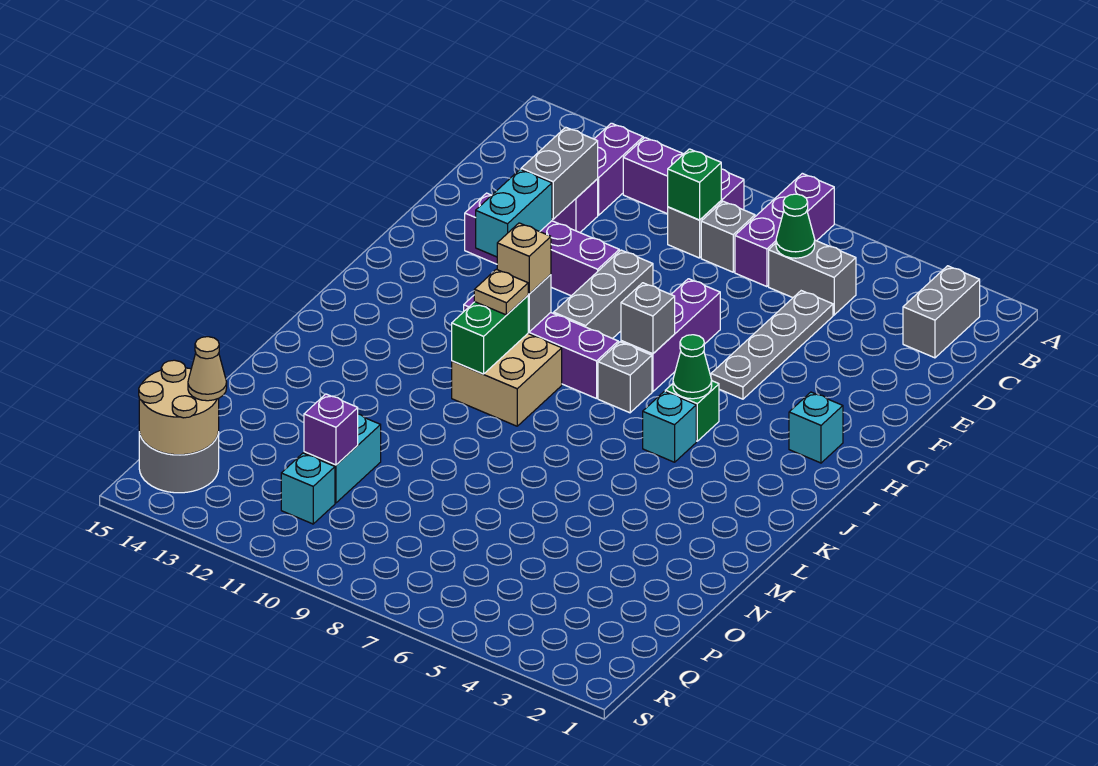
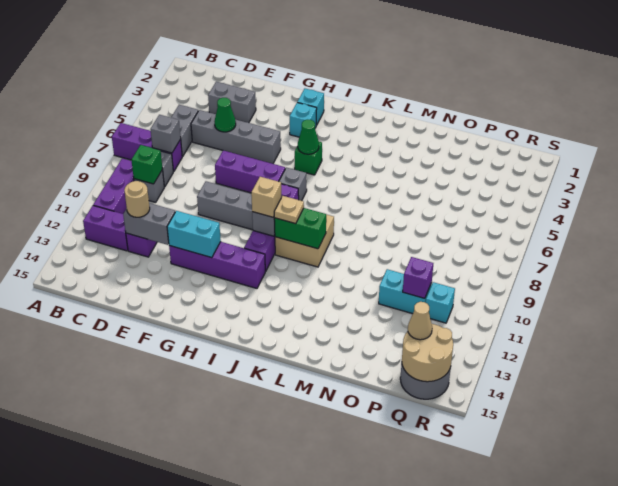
grey brick B2:C2 level 1 -> grey brick D3:E3 level 1
green cone C6 level 2 -> green cone E5 level 2
grey plate D5:G5 level 1 -> grey brick D5:G5 level 1
none -> tan round brick D12 level 3
purple brick F10:F13 level 1 -> purple brick F12:I12 level 1
grey brick H7 level 2 -> grey brick C7 level 2
cyan brick J5 level 1 -> cyan brick H3 level 1

